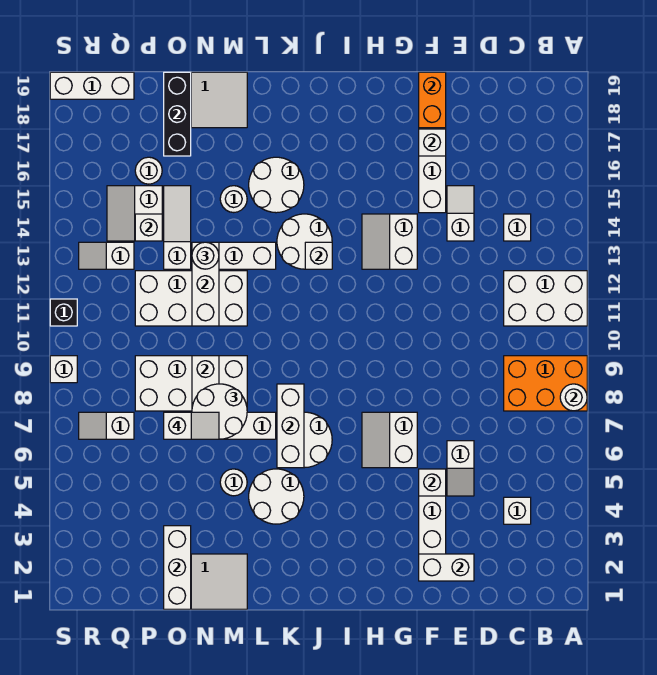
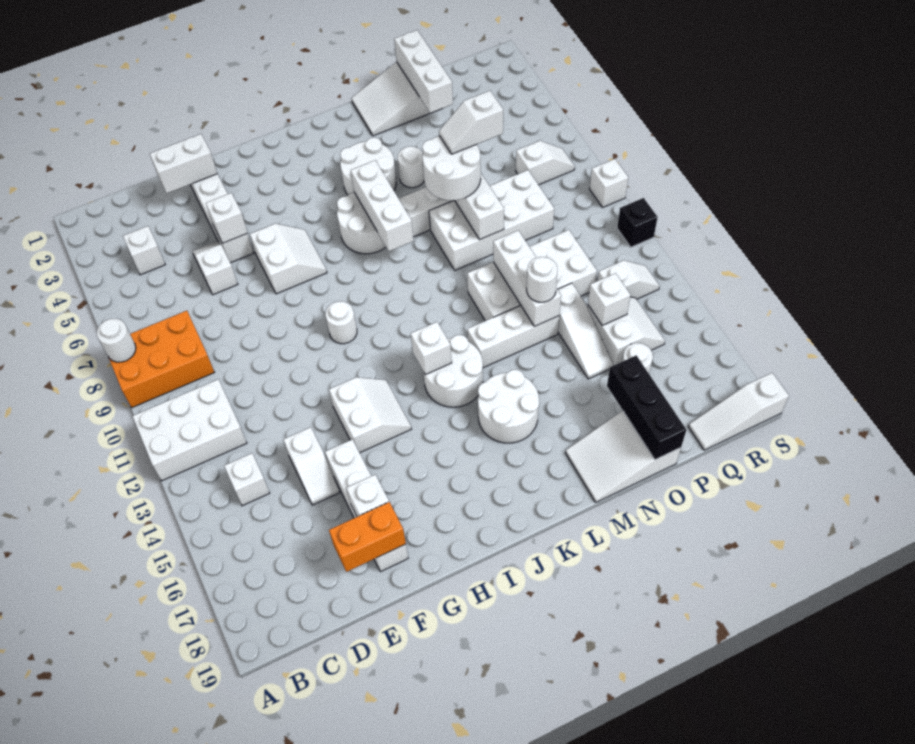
orange brick F18:F19 level 2 -> orange brick E18:F18 level 2
white round brick M15 level 1 -> white round brick H10 level 1
white brick Q19:S19 level 1 -> white slope Q19:S19 level 1 top S

